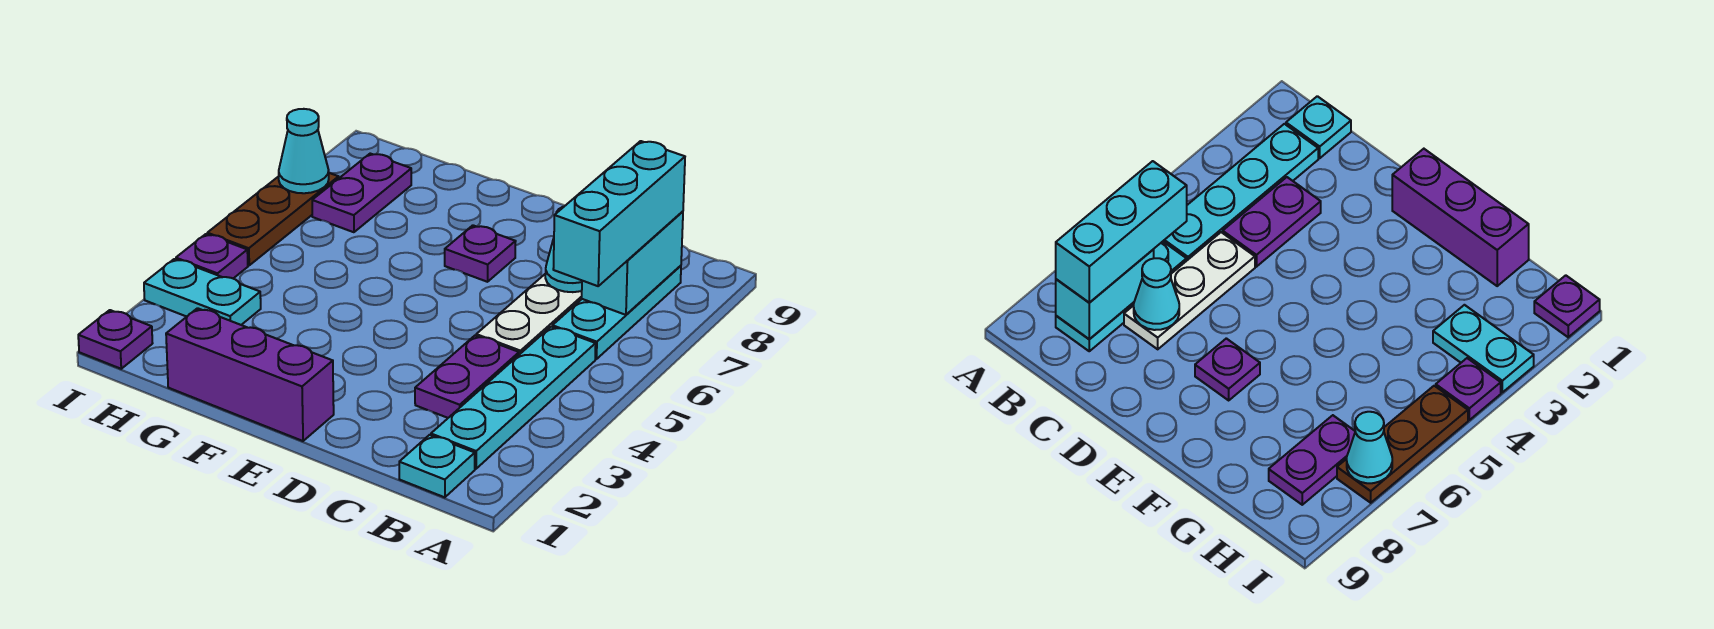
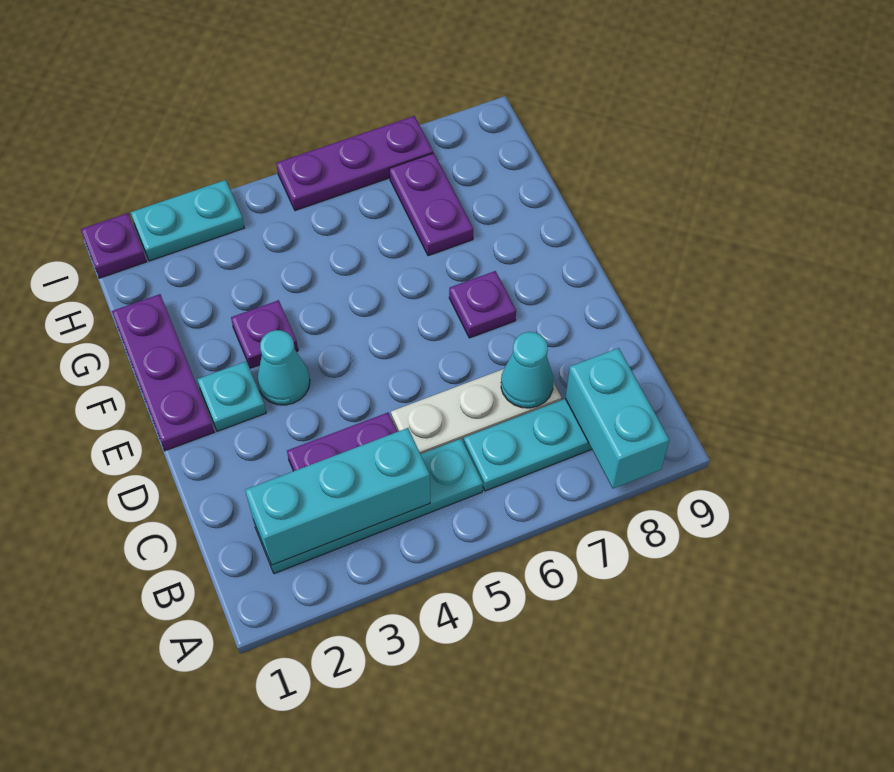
cyan plate B1 level 1 -> cyan plate E2 level 1
cyan brick B6:B8 level 3 -> cyan brick B2:B4 level 2
cyan brick B7:B8 level 2 -> cyan brick A8:B8 level 2
purple brick E1:G1 level 1 -> purple plate E1:G1 level 1
cyan plate H3:I3 level 1 -> cyan plate I2:I3 level 1
purple plate H7:H8 level 1 -> purple plate G7:H7 level 1
purple plate I4 level 1 -> purple plate F3 level 1
brown plate I5:I7 level 1 -> purple plate I5:I7 level 1
cyan cone I7 level 2 -> cyan cone E3 level 1

